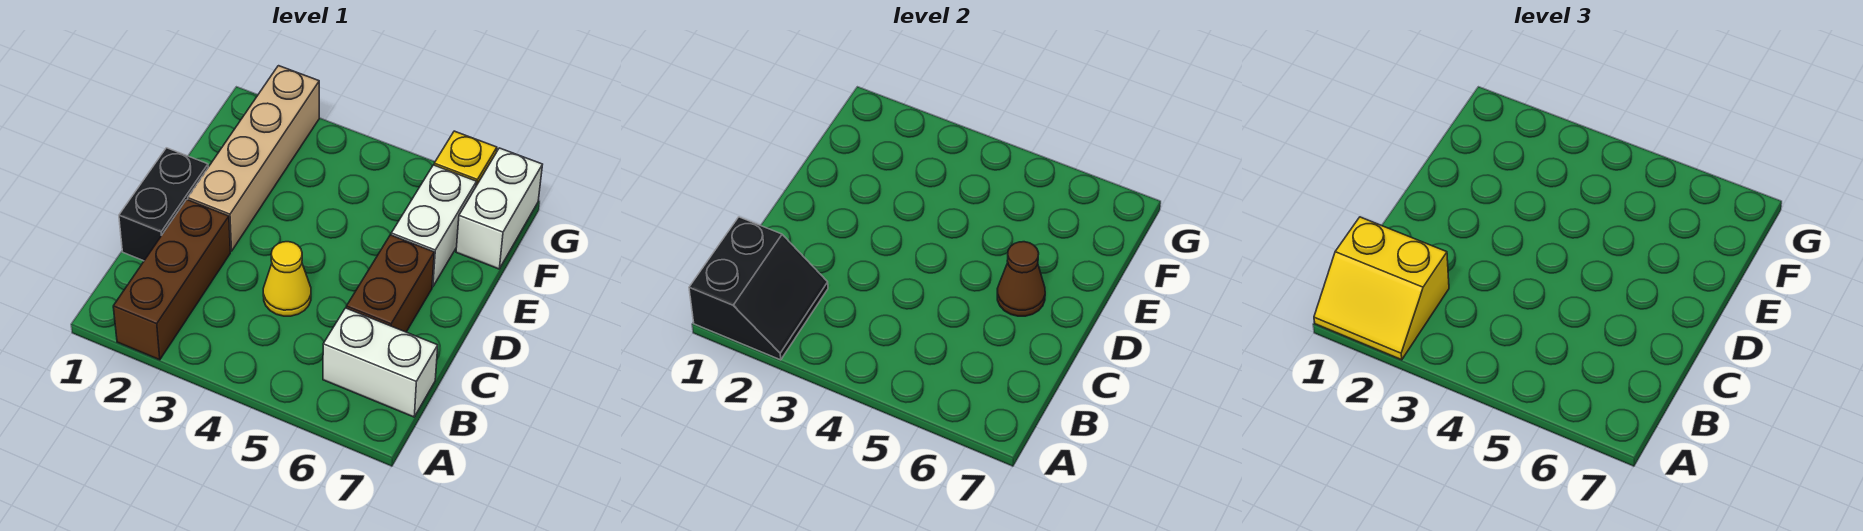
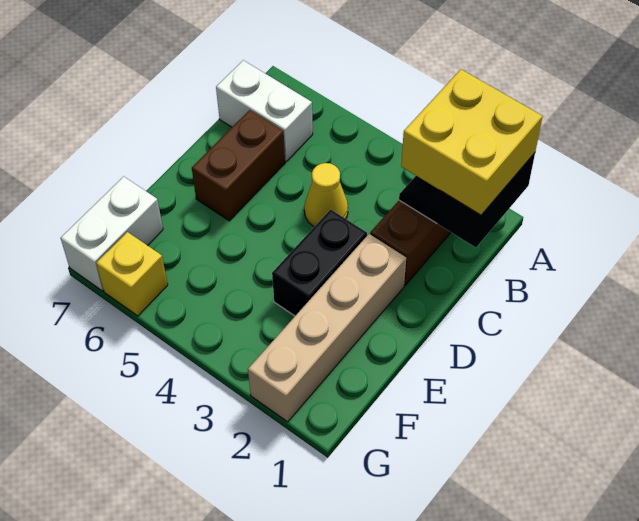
yellow slope A1:B2 level 3 top B -> yellow brick A1:B2 level 3
black brick C1:D1 level 1 -> black brick D3:E3 level 1
brown cone D6 level 2 -> none
white brick E6:F6 level 1 -> none

